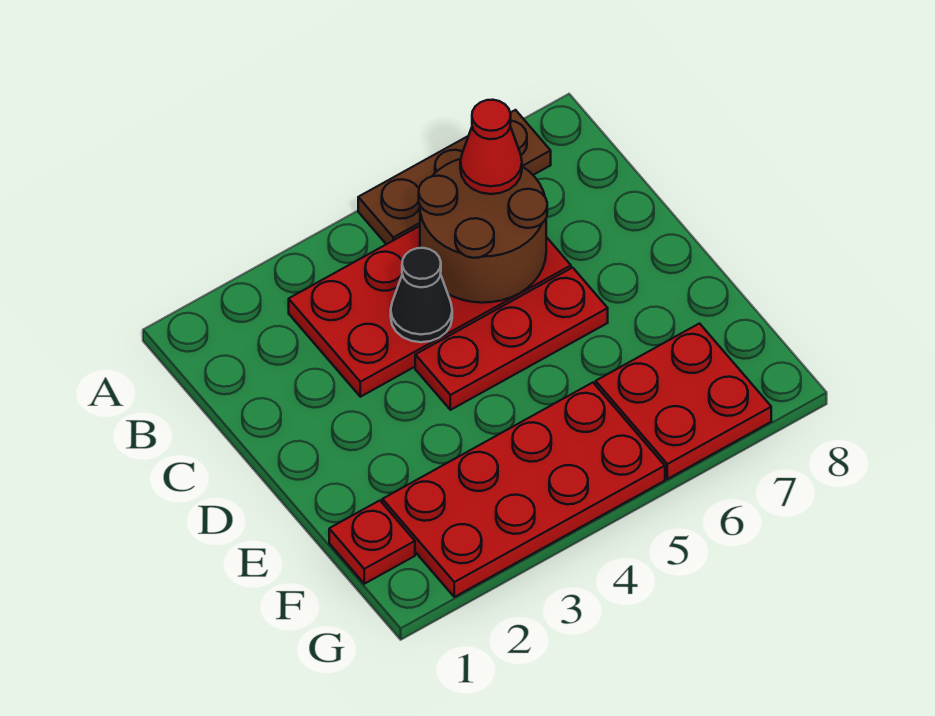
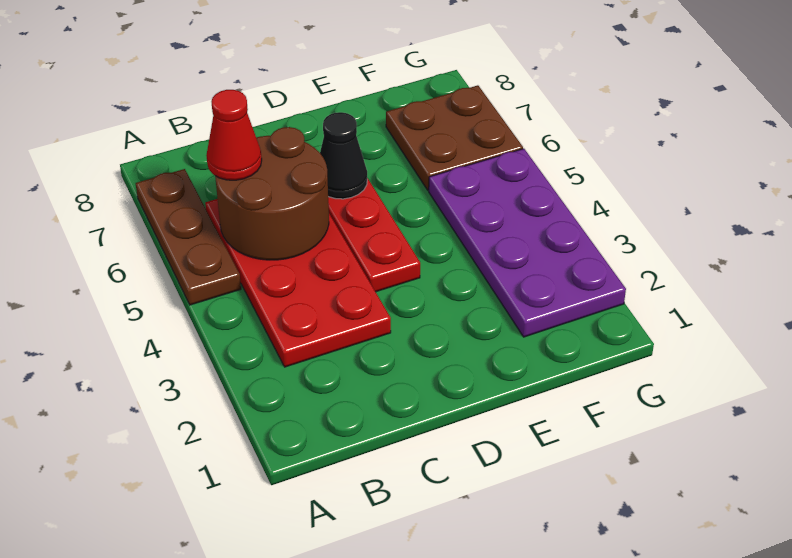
black cone C4 level 2 -> black cone D6 level 2
red plate F1 level 1 -> none
red plate F2:G5 level 1 -> purple plate F2:G5 level 1
red plate F6:G7 level 1 -> brown plate F6:G7 level 1

